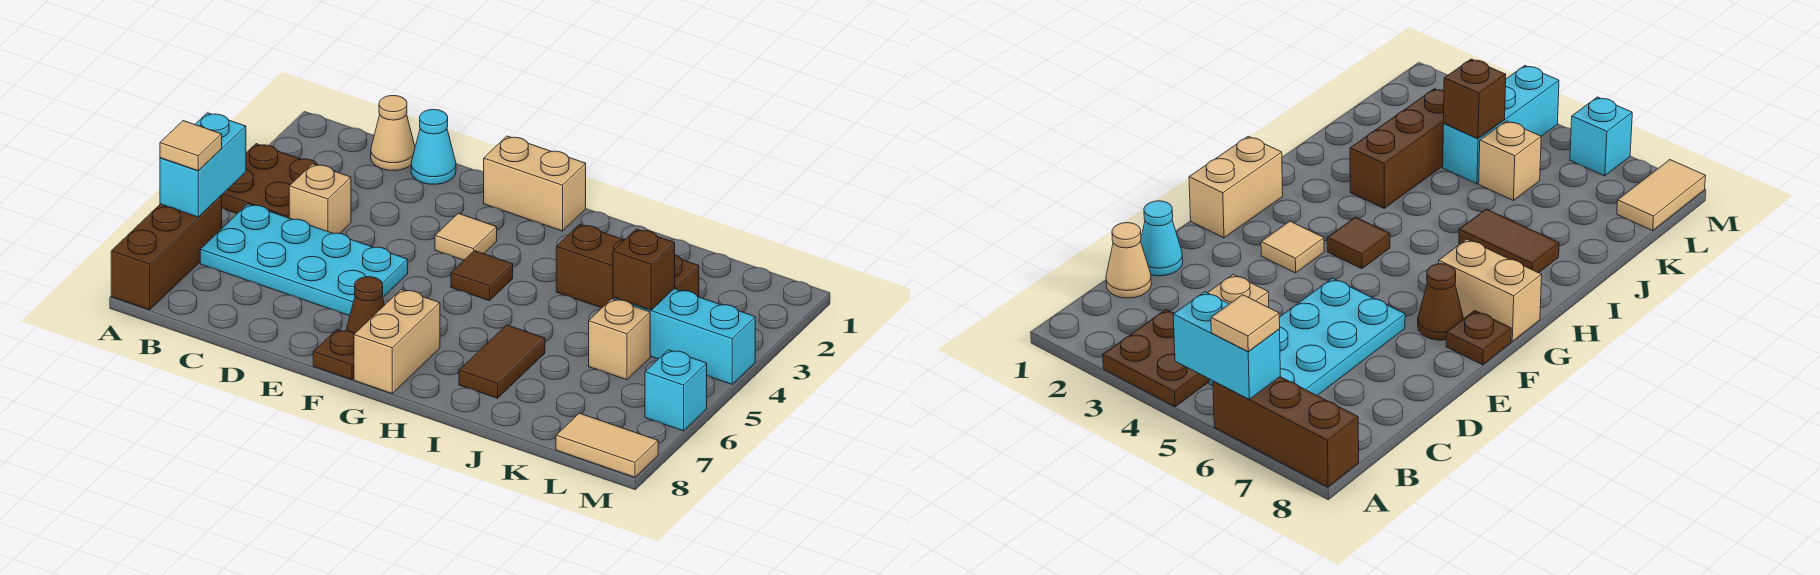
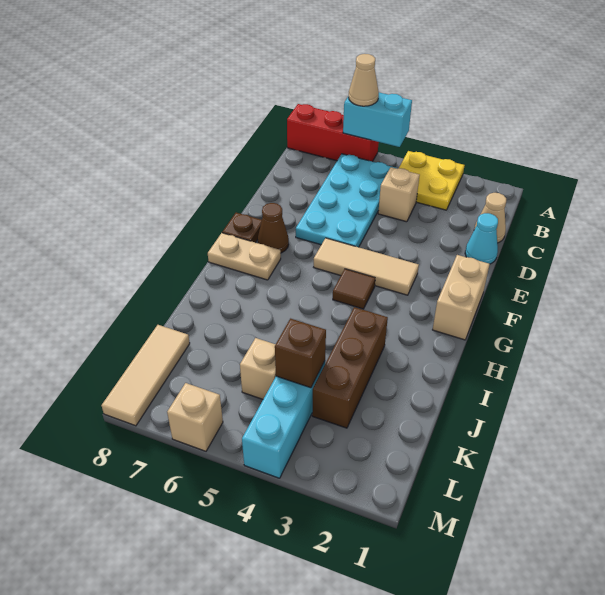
brown plate A3:B4 level 1 -> yellow plate A3:B4 level 1
brown brick A6:A8 level 1 -> red brick A6:A8 level 1
tan tile A6 level 3 -> tan cone A6 level 3
tan tile F3 level 1 -> tan tile F3:F5 level 1
tan brick G7:G8 level 1 -> tan plate G7:G8 level 1
brown tile I6:I7 level 1 -> none
tan tile L8:M8 level 1 -> tan tile K8:M8 level 1
cyan brick M6 level 1 -> tan brick M6 level 1

